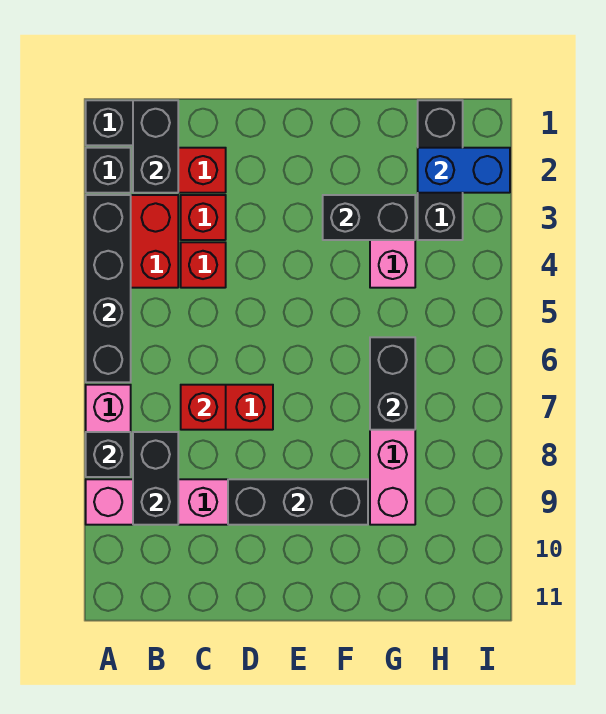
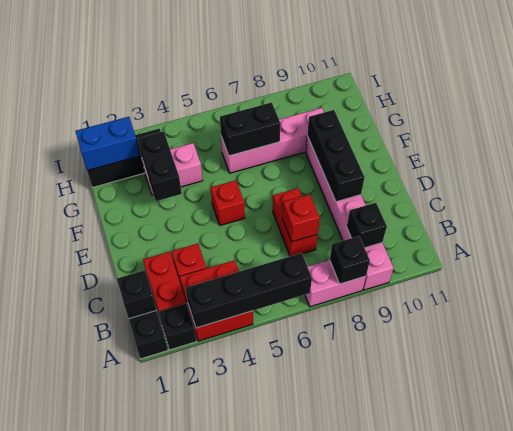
black brick B1:B2 level 2 -> black brick B1 level 2
black brick B8:B9 level 2 -> black brick B9 level 2
red brick C4 level 1 -> red brick E5 level 1
blue brick H2:I2 level 2 -> blue brick H1:H2 level 2

